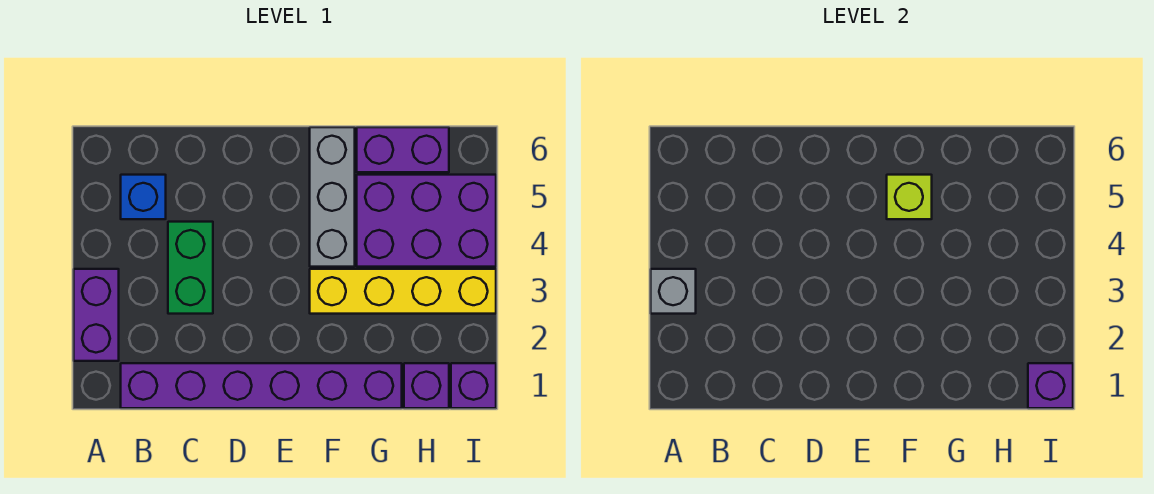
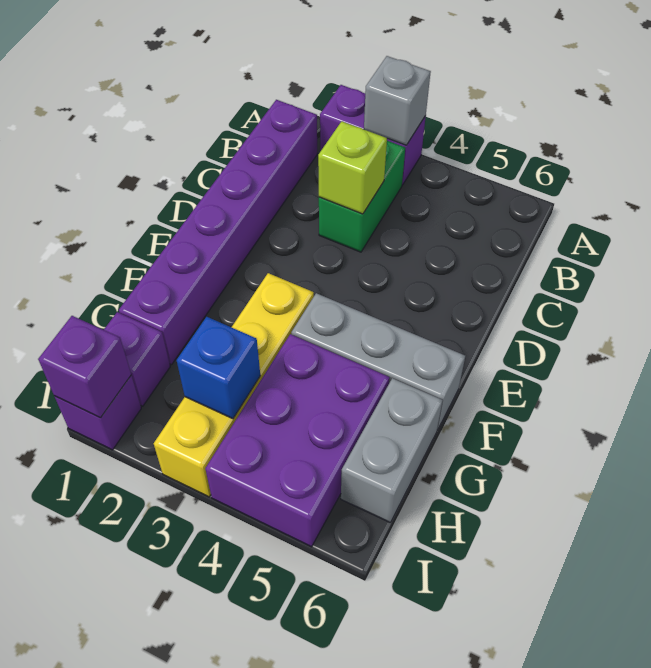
blue brick B5 level 1 -> blue brick H3 level 2
green brick C3:C4 level 1 -> green brick B3:C3 level 1
lime brick F5 level 2 -> lime brick C3 level 2
purple brick G6:H6 level 1 -> grey brick G6:H6 level 1

